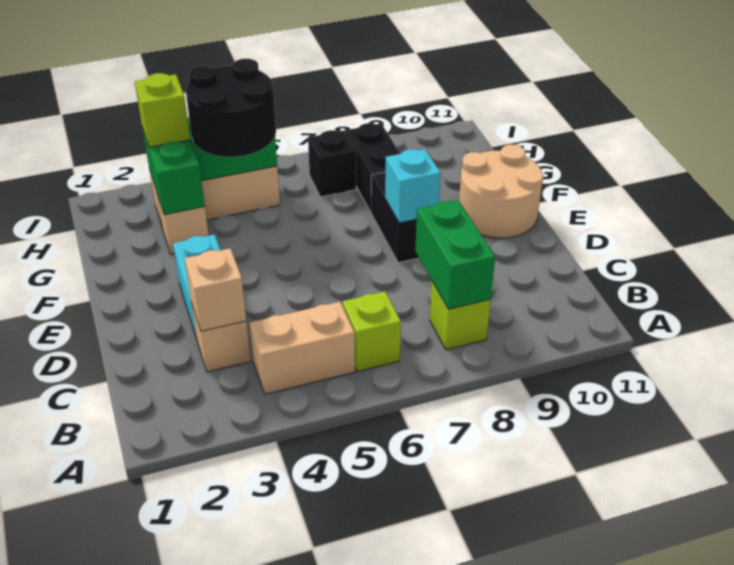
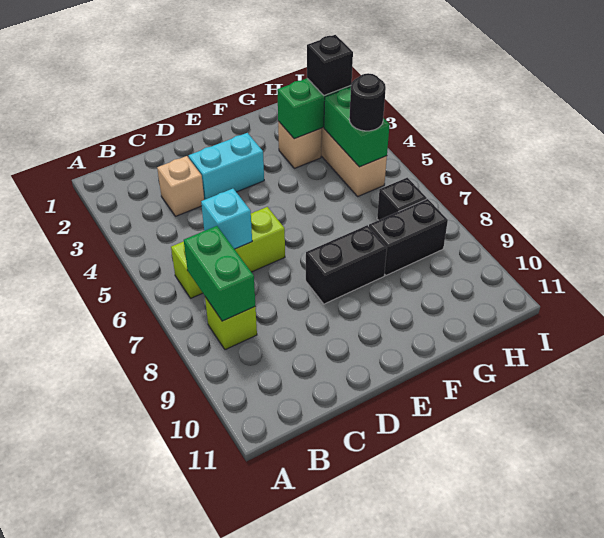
tan brick B4:B5 level 1 -> none
lime brick B6 level 1 -> lime brick B6:D6 level 1
green brick B8:C8 level 2 -> green brick B7:B8 level 2
tan brick C3 level 2 -> none
cyan brick E8 level 2 -> cyan brick C6 level 2
tan round brick E10:F11 level 1 -> none
black round brick G4:H5 level 3 -> black round brick H5 level 3
lime brick H3 level 3 -> black brick H3 level 3

